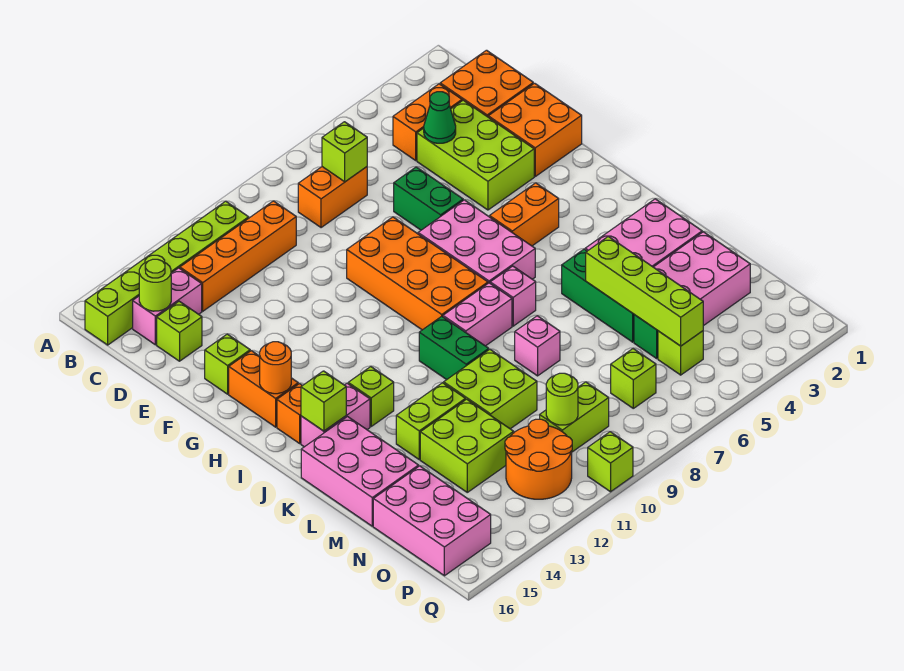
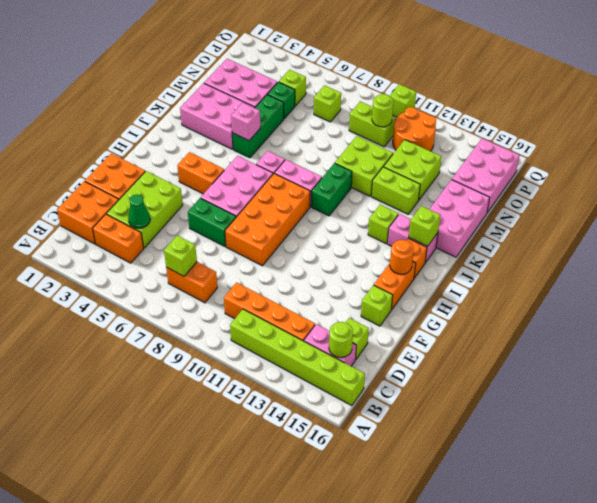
green brick E6:F6 level 1 -> green brick F6:F7 level 1
lime brick L5:O5 level 2 -> none
pink brick L8 level 1 -> pink brick K5 level 2

